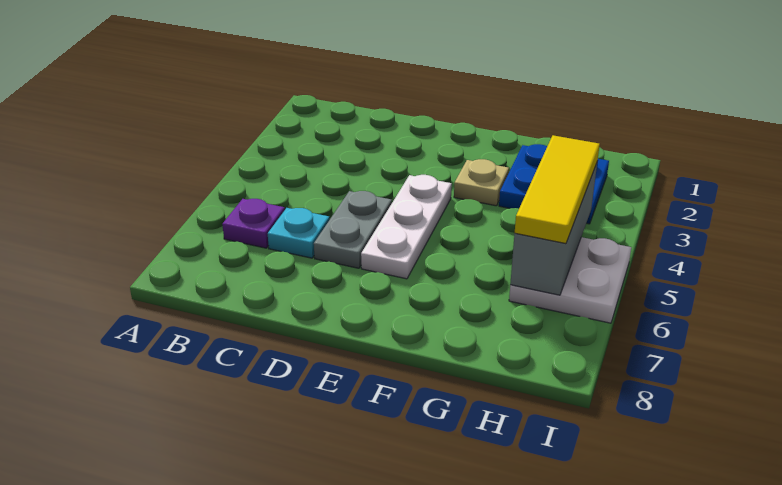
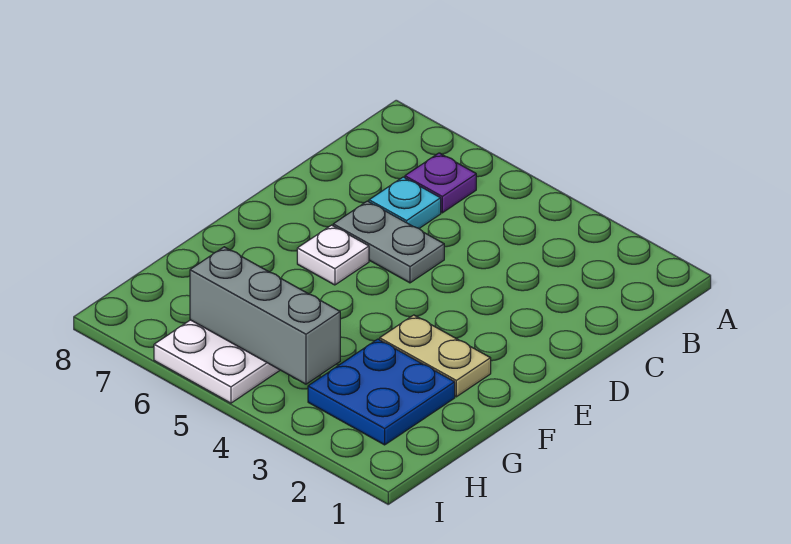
white plate E4:E6 level 1 -> white plate E6 level 1
tan plate F3 level 1 -> tan plate F2:F3 level 1
yellow tile H4:H6 level 3 -> none

